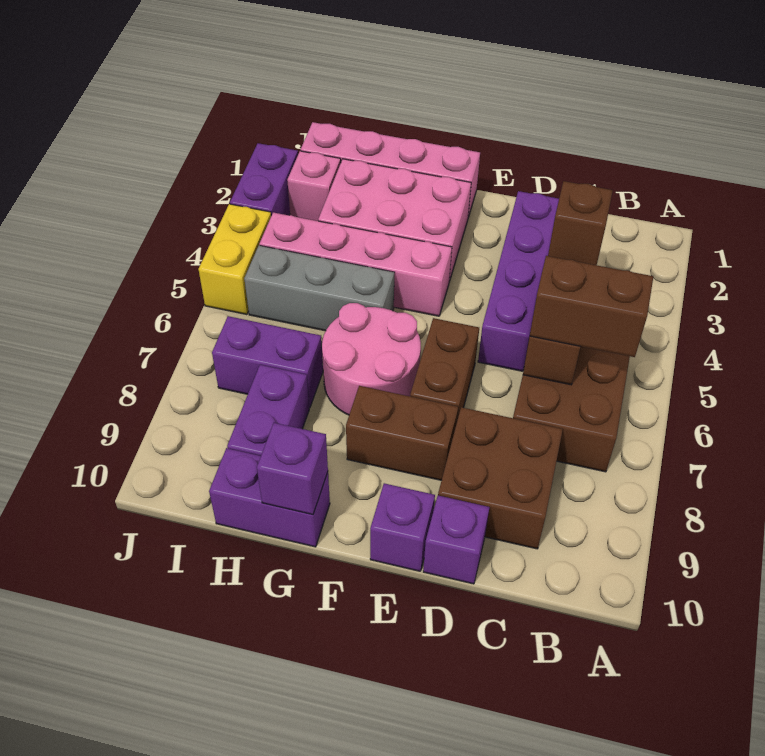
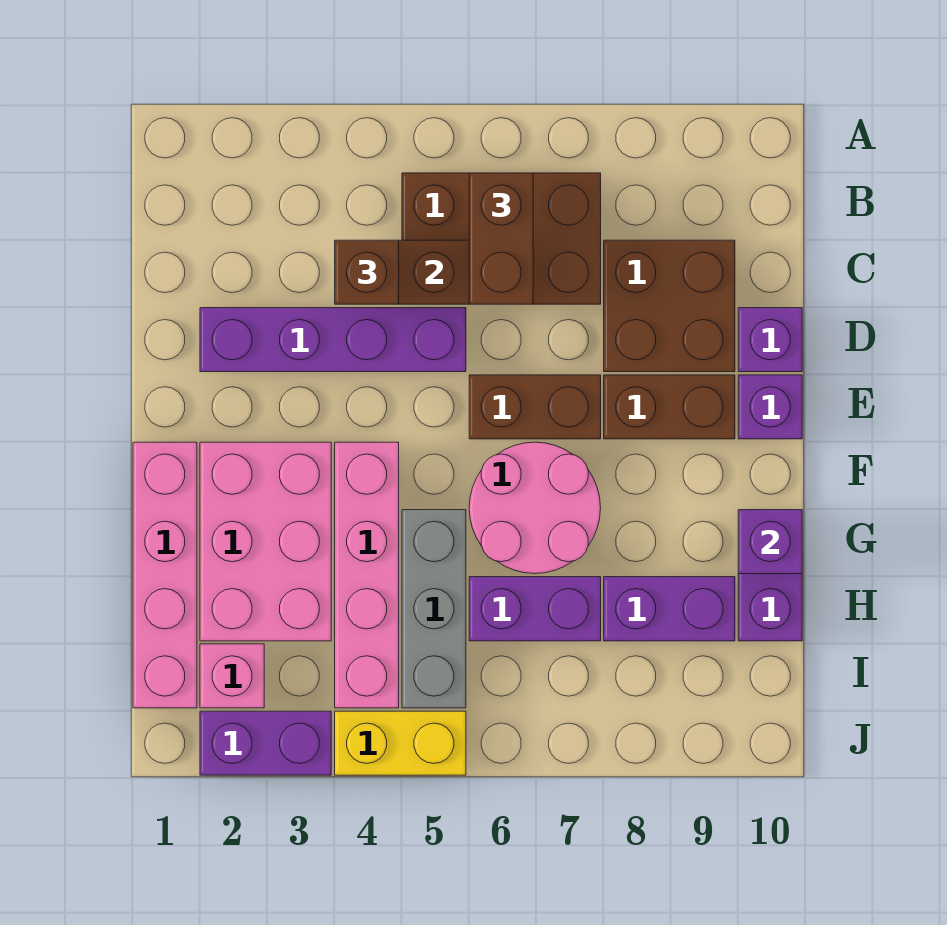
brown brick E8:F8 level 1 -> brown brick E8:E9 level 1
purple brick H7:I7 level 1 -> purple brick H6:H7 level 1

